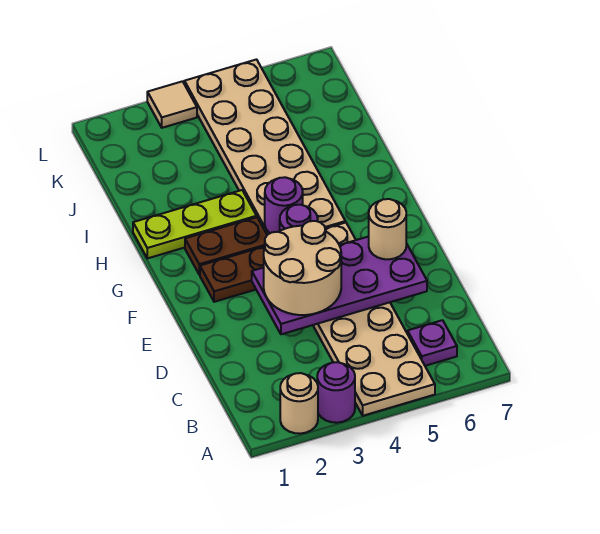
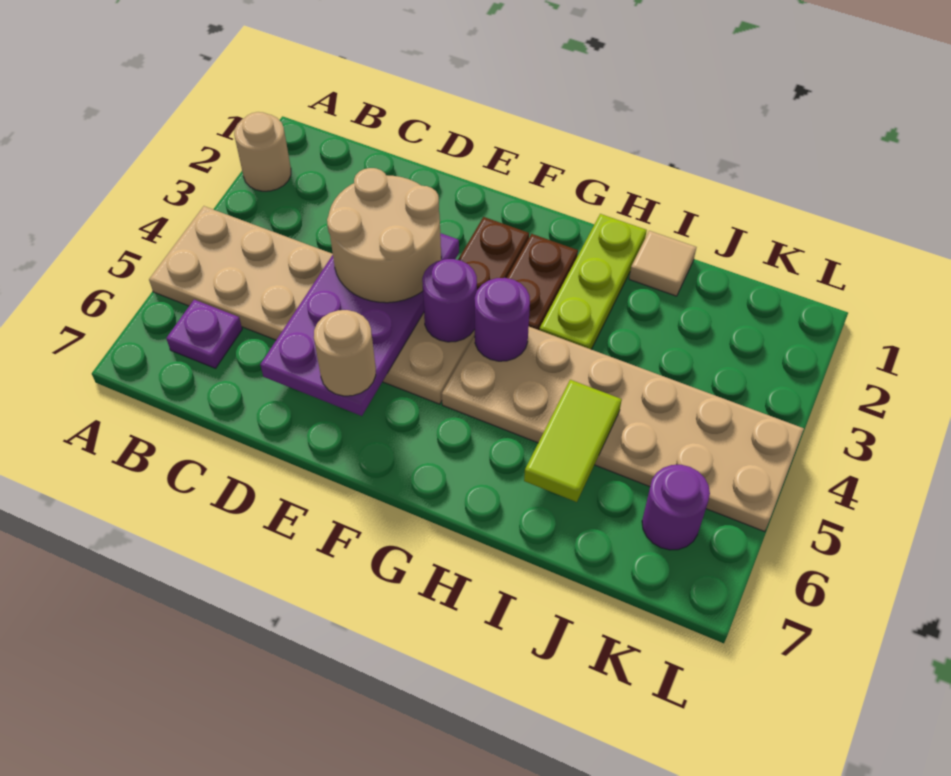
purple round brick A3 level 1 -> purple round brick K6 level 1
none -> lime tile I5:I6 level 2
tan tile L3 level 1 -> tan tile I1 level 1

